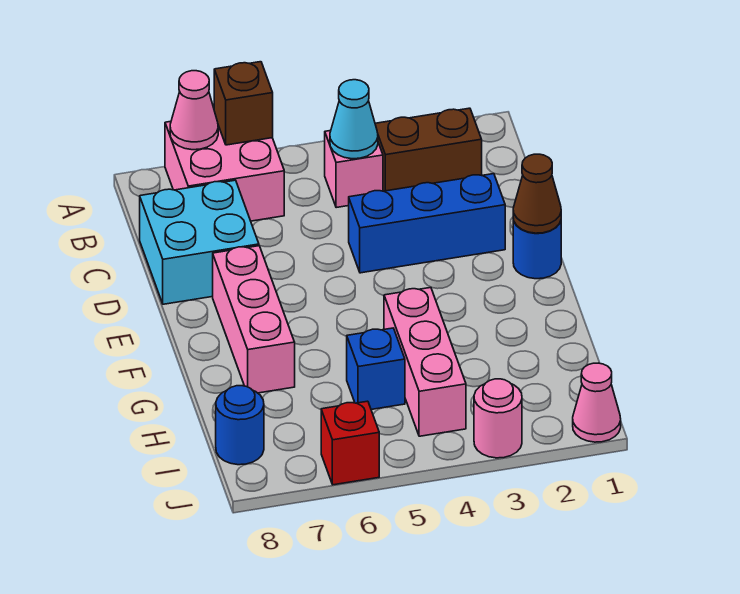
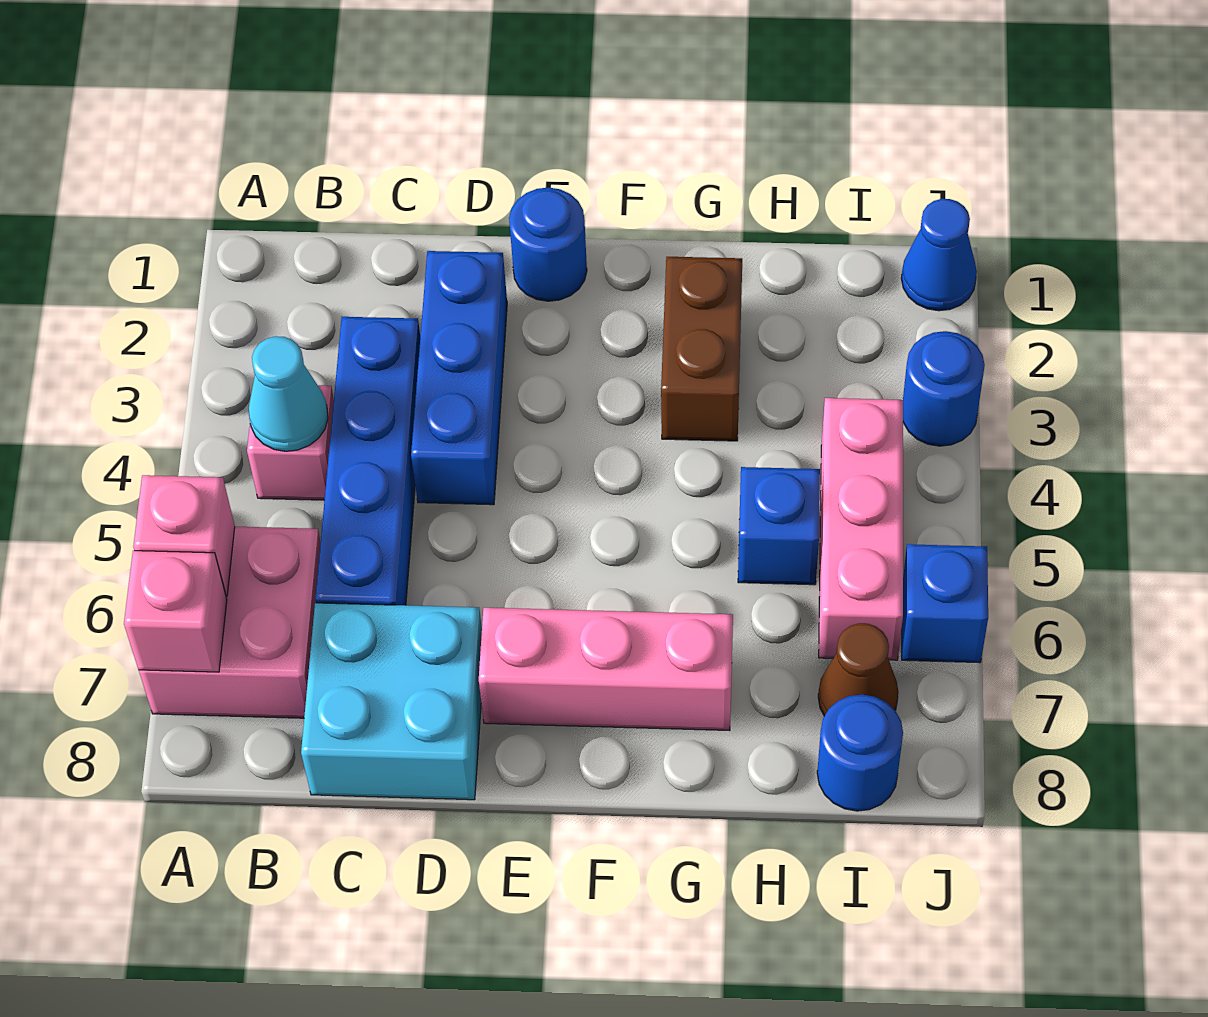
brown brick A6 level 2 -> pink brick A6 level 2
pink cone A7 level 2 -> pink brick A7 level 2
brown brick B2:B3 level 1 -> brown brick G2:G3 level 1
none -> blue brick C3:C6 level 1
brown cone E1 level 2 -> brown cone I7 level 1
pink brick G4:I4 level 1 -> pink brick I4:I6 level 1
pink cone J1 level 1 -> blue cone J1 level 1
pink round brick J3 level 1 -> blue round brick J3 level 1
red brick J6 level 1 -> blue brick J6 level 1

